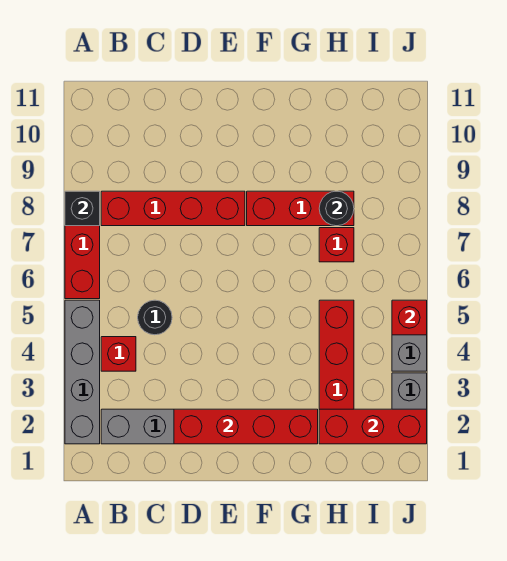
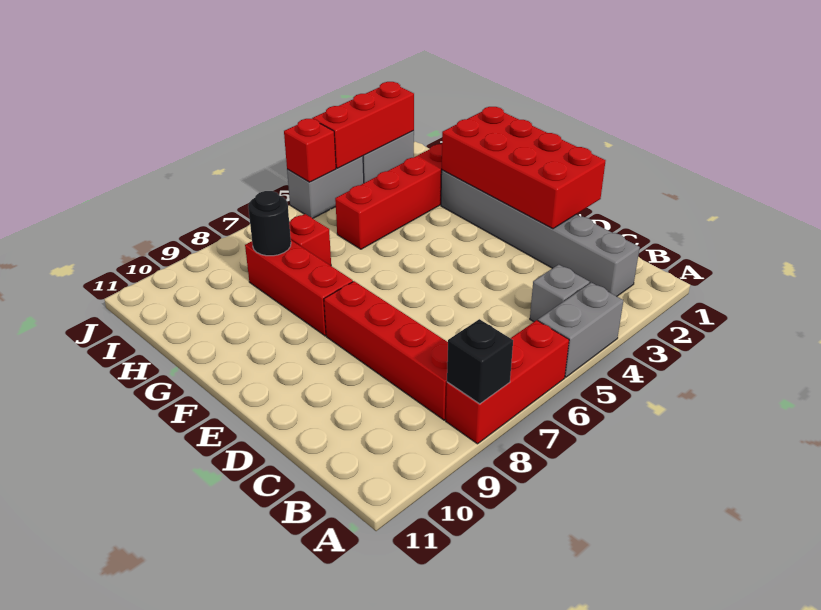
grey brick A2:A5 level 1 -> grey brick A4:A5 level 1
red brick B4 level 1 -> grey brick B4 level 1
black round brick C5 level 1 -> none
red brick D2:G2 level 2 -> red brick D1:G2 level 2
red brick H2:J2 level 2 -> red brick J2:J4 level 2

